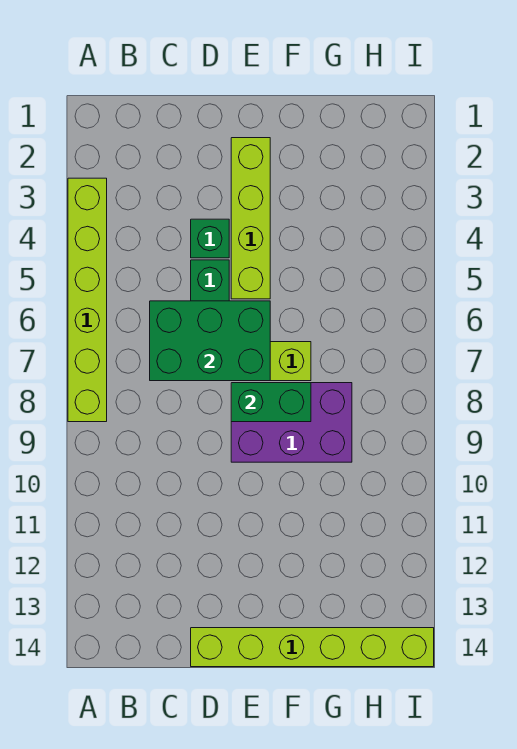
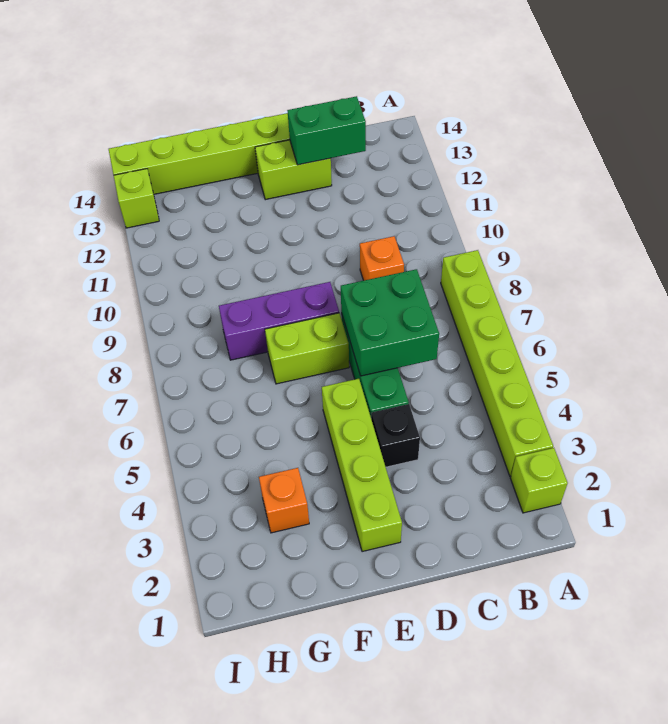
none -> lime brick A2 level 1
green brick C6:E7 level 2 -> green brick C6:D7 level 2
none -> orange brick C9 level 1
green brick D4 level 1 -> black brick D4 level 1
none -> lime brick D13:E13 level 1
purple brick E8:G9 level 1 -> purple brick E8:G8 level 1
green brick E8:F8 level 2 -> green brick C13:D13 level 2
none -> orange brick G3 level 1
none -> lime brick I13 level 1

